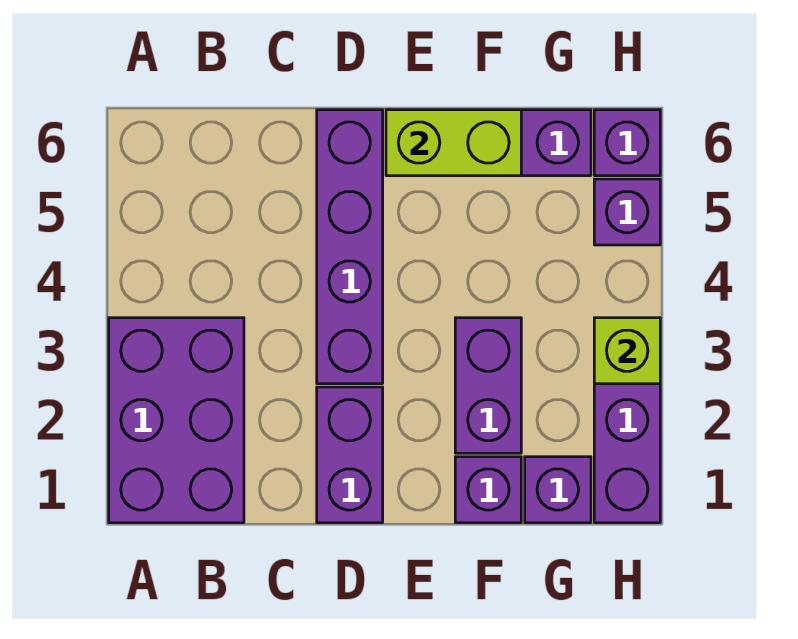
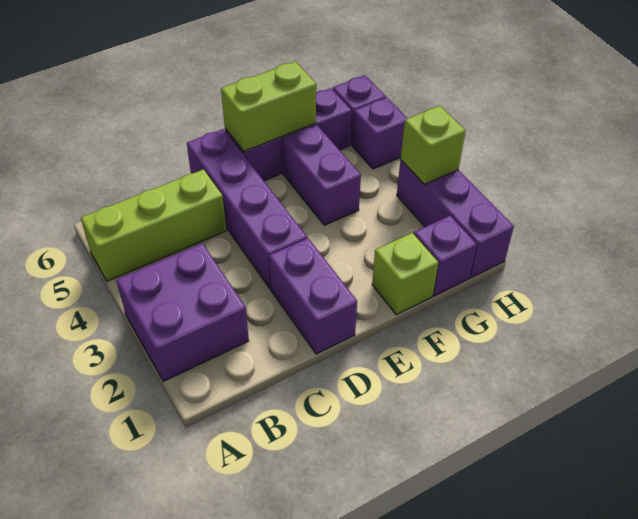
purple brick A1:B3 level 1 -> purple brick A2:B3 level 1
none -> lime brick A5:C5 level 1
purple brick F1 level 1 -> lime brick F1 level 1
purple brick F2:F3 level 1 -> purple brick F4:F5 level 1

